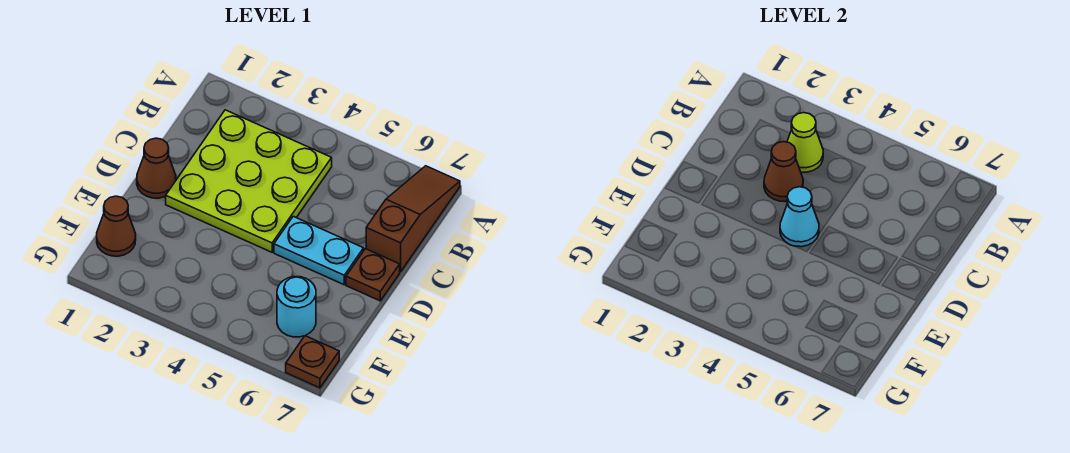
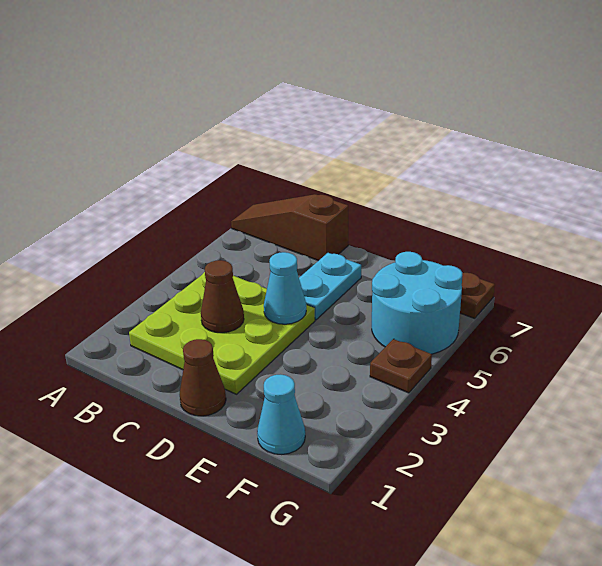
lime cone B3 level 2 -> none
brown plate D7 level 1 -> brown plate G4 level 1
brown cone F1 level 1 -> cyan cone F1 level 1
cyan round brick F6 level 1 -> cyan round brick F5:G6 level 1

